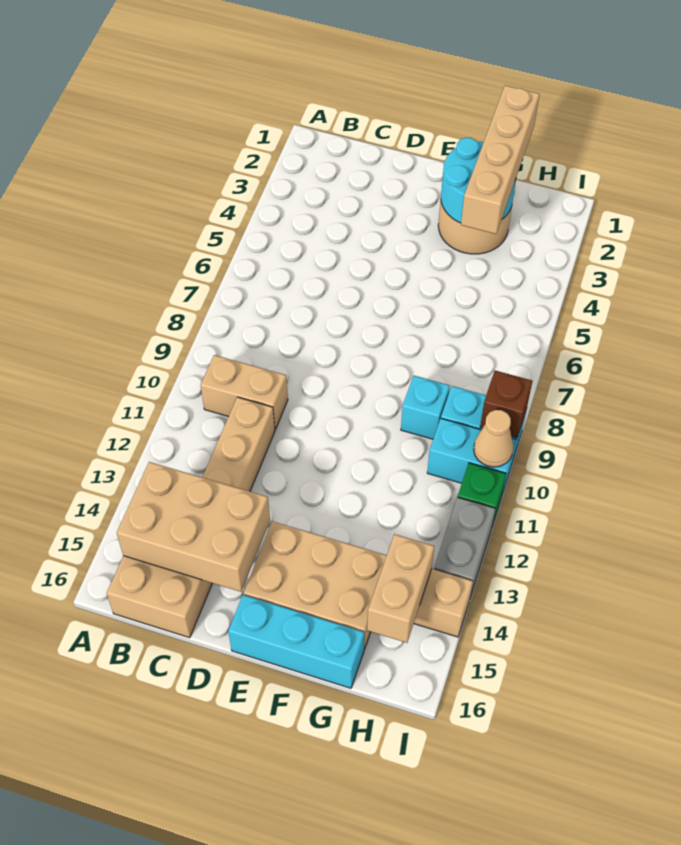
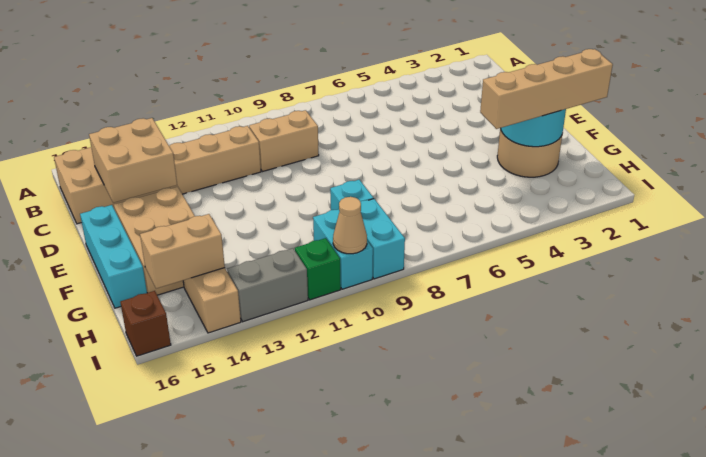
tan brick B10:C10 level 1 -> tan brick C9:C10 level 1
tan brick B14:D15 level 2 -> tan brick C14:D15 level 2
brown brick I9 level 2 -> brown brick I16 level 1

